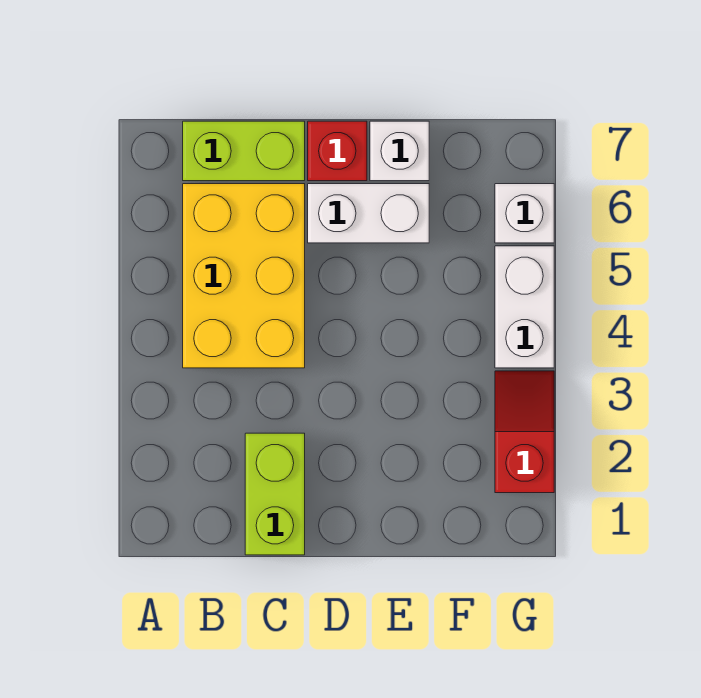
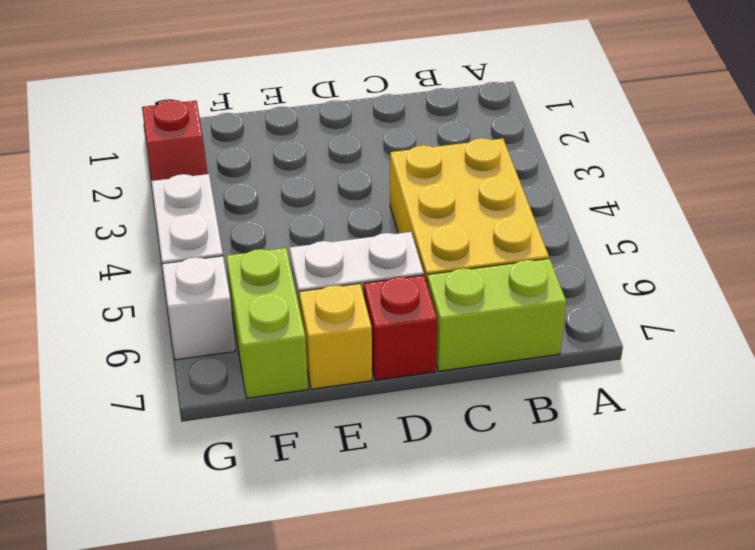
lime brick C1:C2 level 1 -> lime brick F6:F7 level 1
white brick E7 level 1 -> yellow brick E7 level 1

